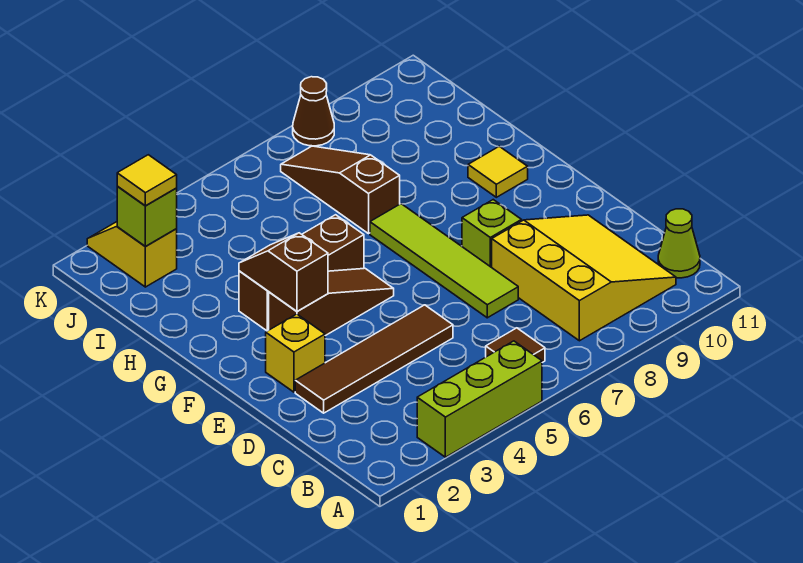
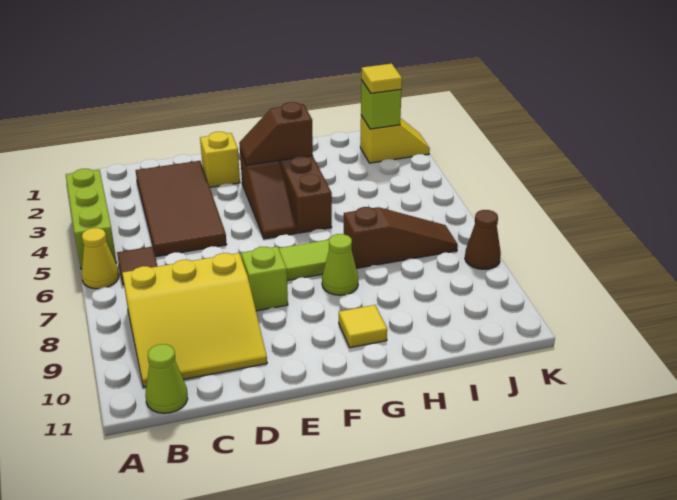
none -> yellow cone A6 level 1
brown tile D2:D5 level 1 -> brown tile C2:D5 level 1
brown slope F3:G3 level 2 top F -> brown slope F3:G3 level 2 top G
none -> lime cone G8 level 1

